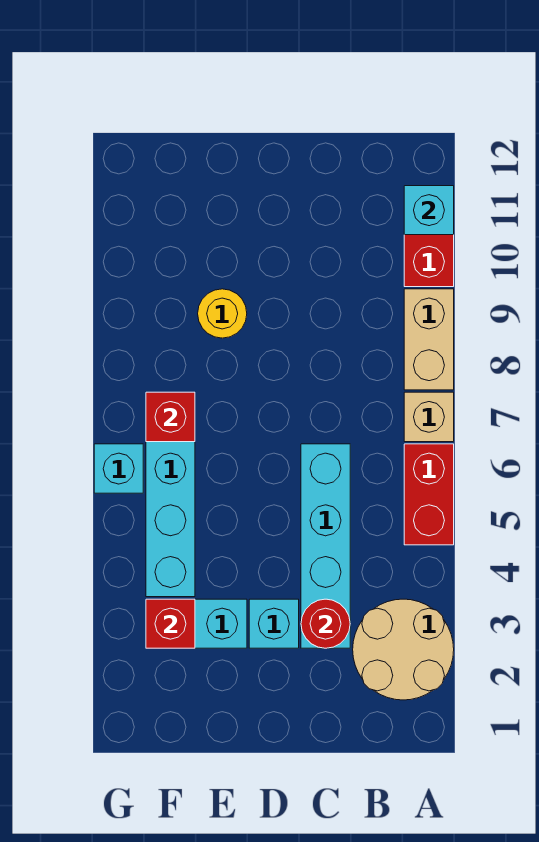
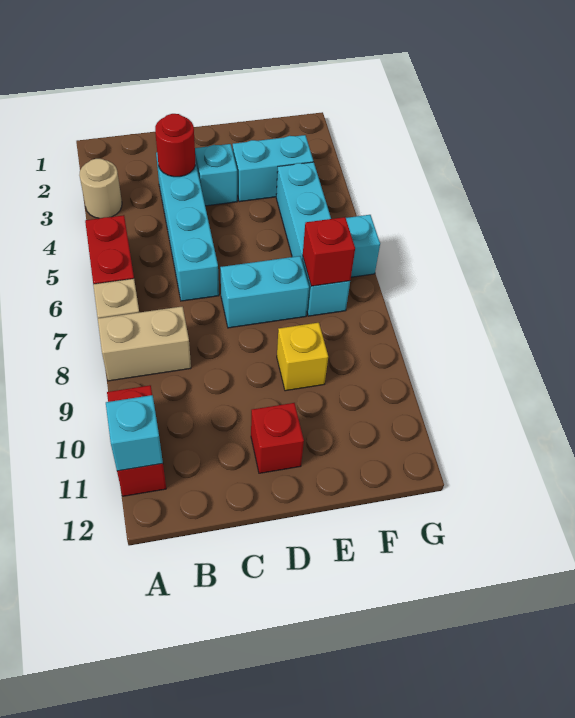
tan round brick A2:B3 level 1 -> tan round brick A3 level 1
tan brick A8:A9 level 1 -> tan brick A8:B8 level 1
none -> cyan brick D7:E7 level 1
yellow round brick E9 level 1 -> yellow brick E9 level 1
red brick F3 level 2 -> red brick D11 level 1

